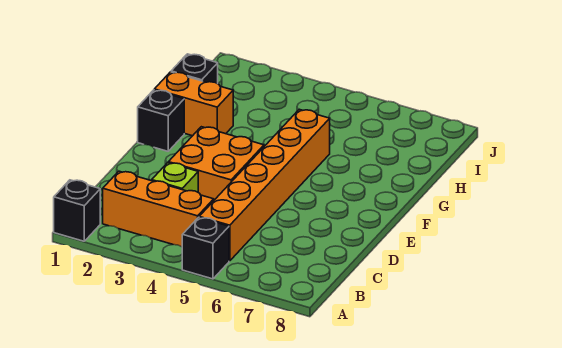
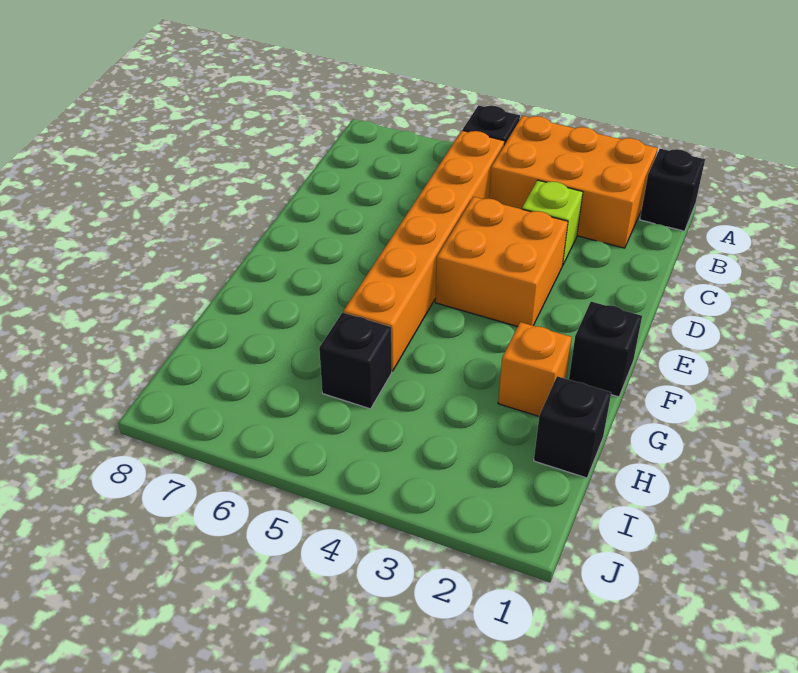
orange brick B2:B4 level 1 -> orange brick A2:B4 level 1
orange brick G1:G2 level 1 -> orange brick G2 level 1
none -> black brick H5 level 1

